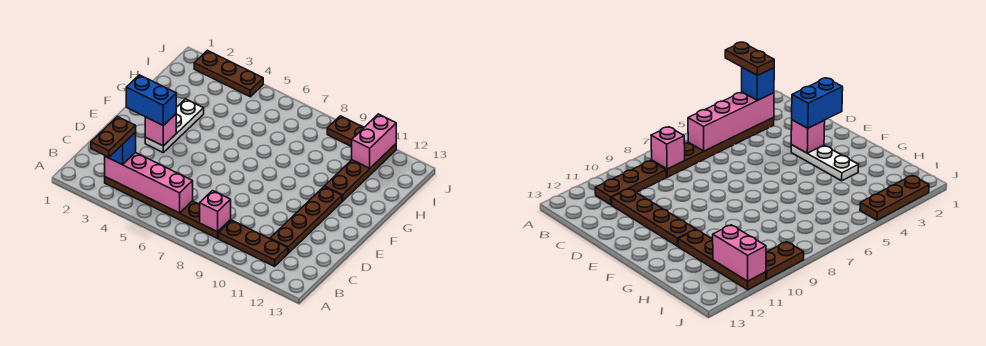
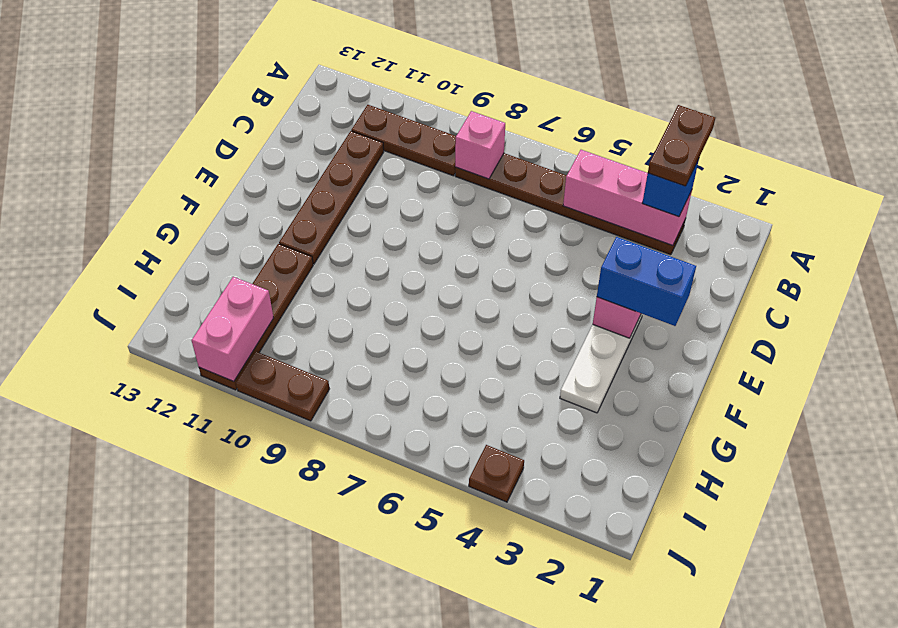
pink brick B3:B6 level 2 -> pink brick B3:B5 level 2
brown plate J2:J4 level 1 -> brown plate J4 level 1

